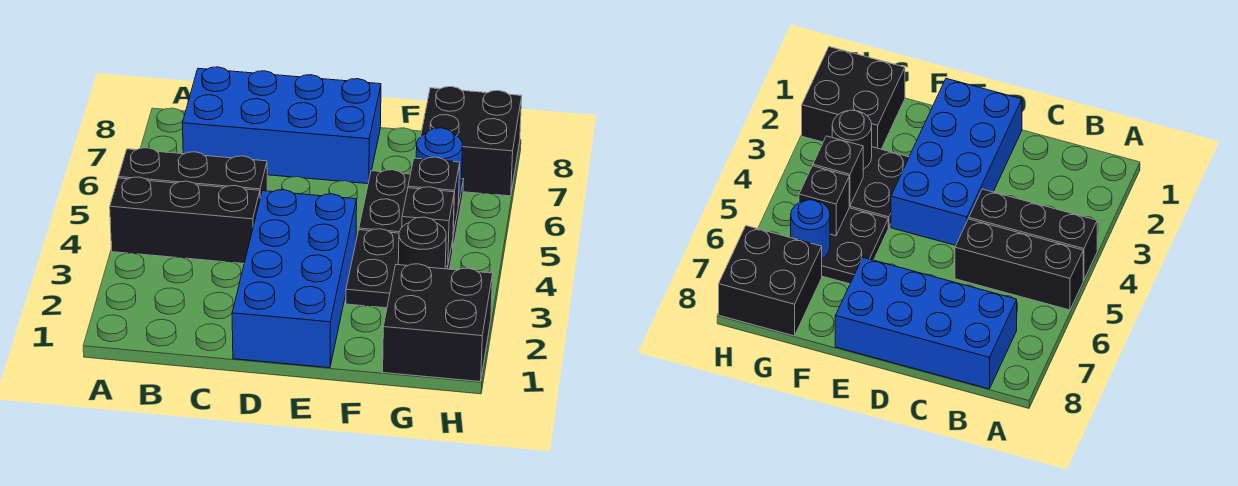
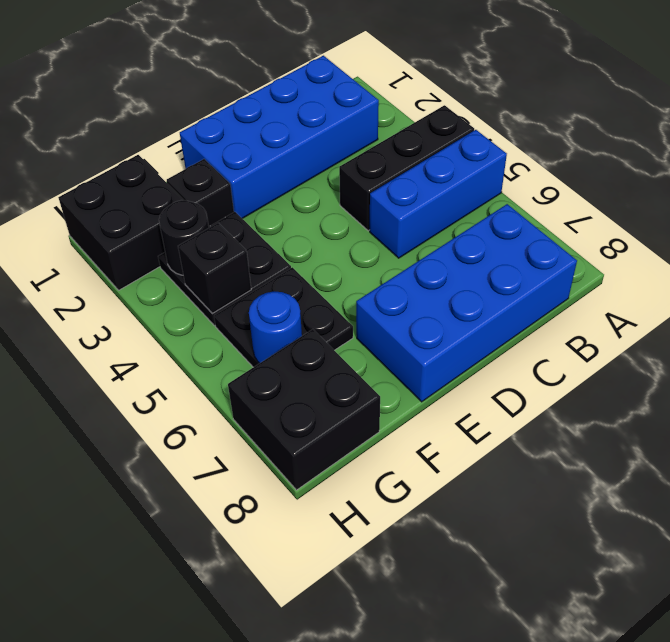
black brick A5:C5 level 1 -> blue brick A5:C5 level 1
blue brick D1:E4 level 1 -> blue brick B1:E2 level 1
black brick G5 level 2 -> black brick F2 level 1

